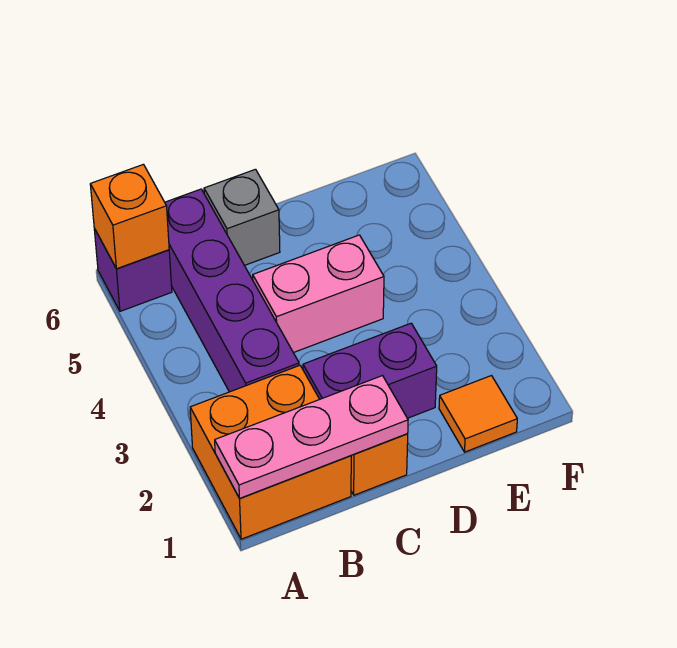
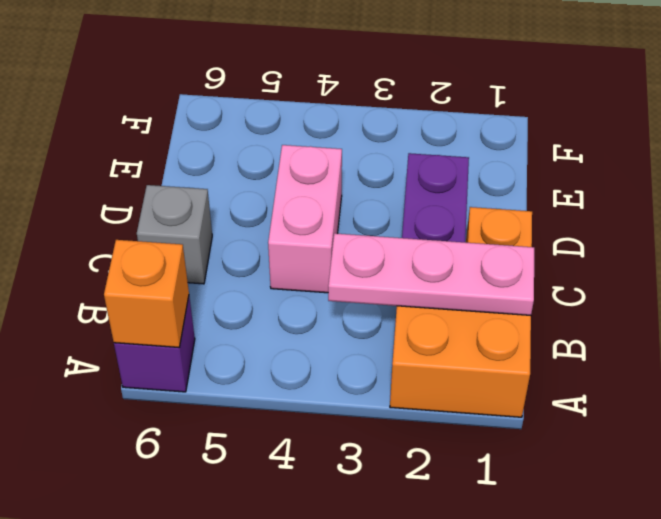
pink plate A1:C1 level 2 -> pink plate B1:B3 level 2
purple brick B3:B6 level 1 -> none
orange tile E1 level 1 -> none

